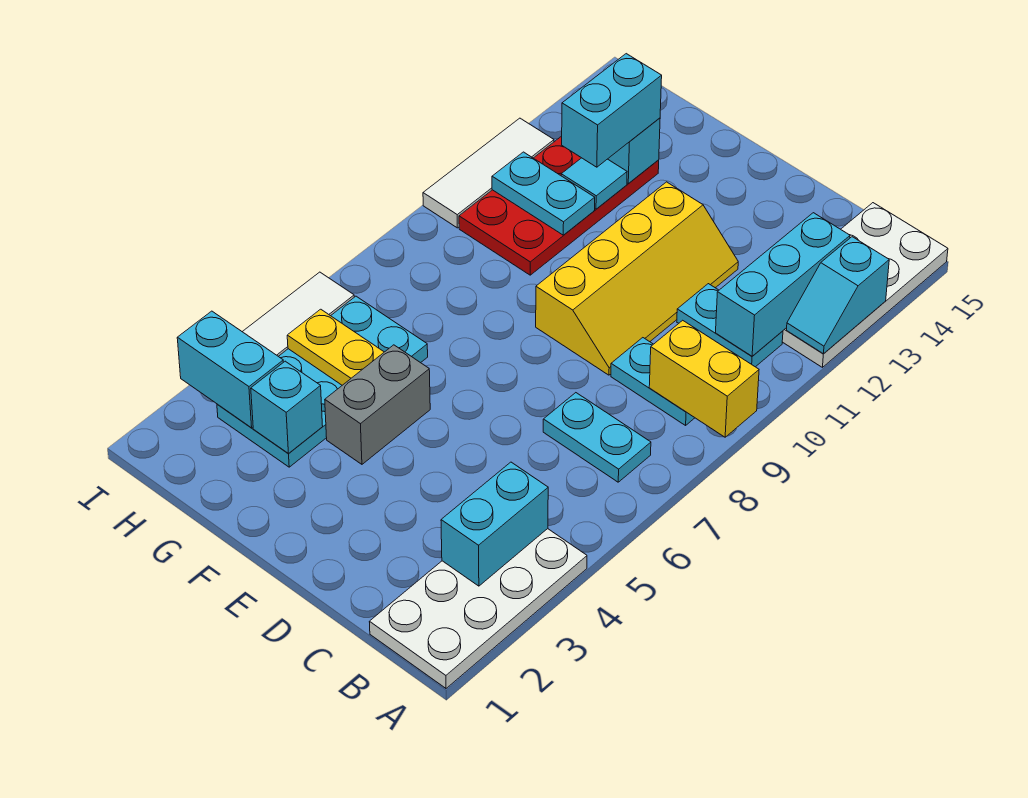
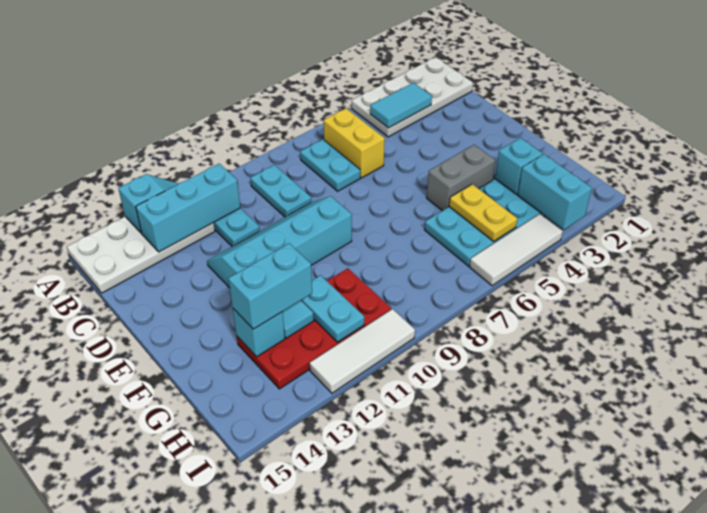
yellow brick A9:B9 level 2 -> yellow brick B6:C6 level 1
cyan brick B3:B4 level 2 -> cyan tile B3:B4 level 2
yellow slope D9:E12 level 1 top E -> cyan slope D9:E12 level 1 top E

